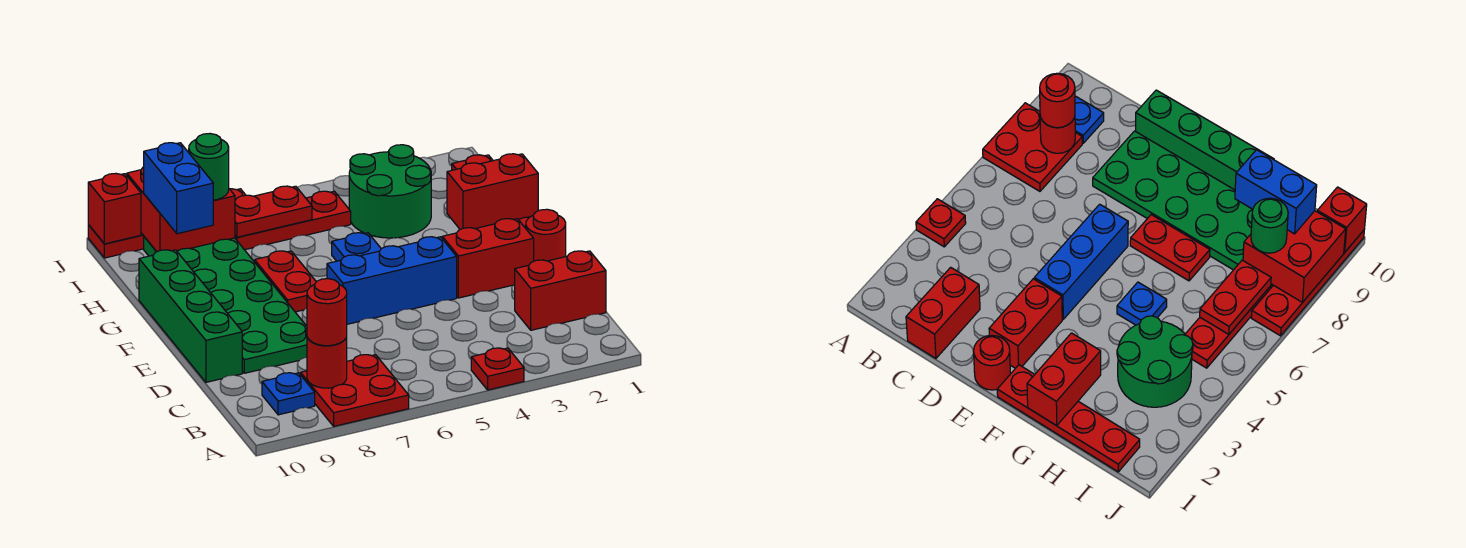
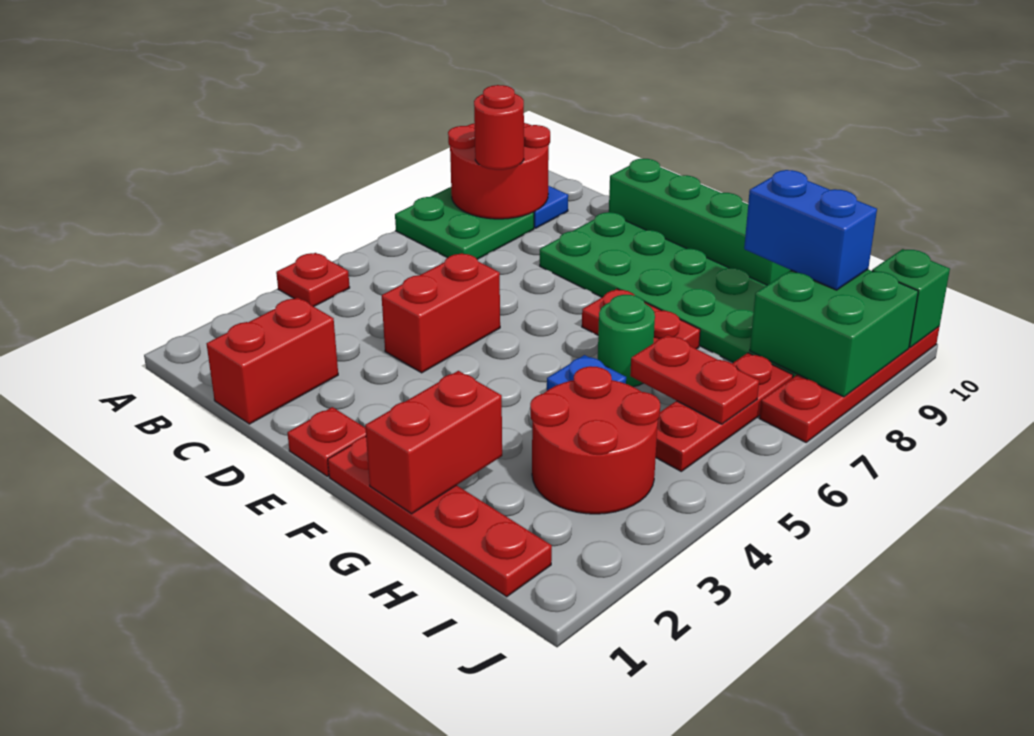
red plate A7:B8 level 1 -> green plate A7:B8 level 1
red round brick B8 level 2 -> red round brick A8:B9 level 2
red round brick E1 level 1 -> red plate E1 level 1
red brick E2:E3 level 1 -> red brick D4:D5 level 1
blue brick E4:E6 level 1 -> none
green round brick H3:I4 level 1 -> red round brick H3:I4 level 1
red plate I6:I7 level 2 -> red plate H6:I6 level 2
red brick I8:J9 level 2 -> green brick I8:J9 level 2
green round brick I8 level 3 -> green round brick G6 level 1
red brick J10 level 2 -> green brick J10 level 2

